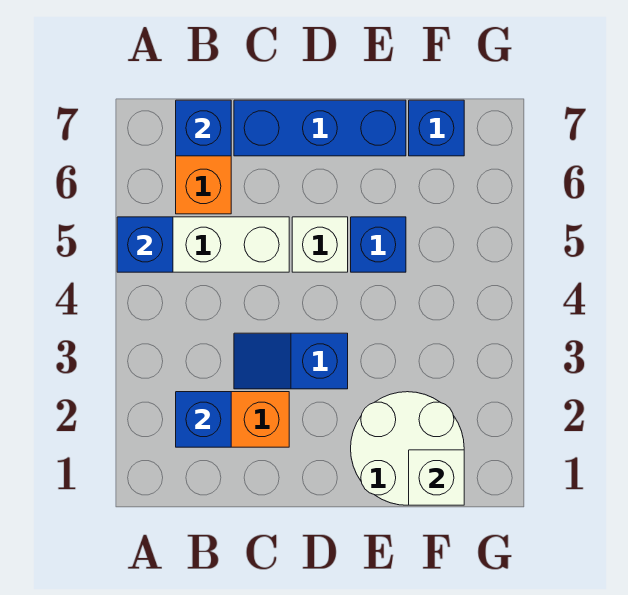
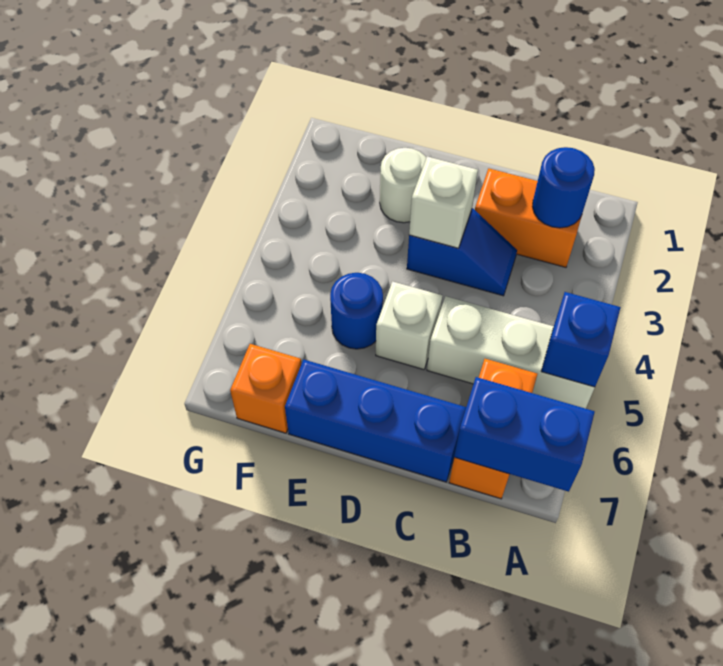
blue brick B2 level 2 -> blue round brick B2 level 2
blue brick B7 level 2 -> blue brick A7:B7 level 2
white round brick E1:F2 level 1 -> white round brick E2 level 1
blue brick E5 level 1 -> blue round brick E5 level 1
white brick F1 level 2 -> white brick D3 level 2
blue brick F7 level 1 -> orange brick F7 level 1

